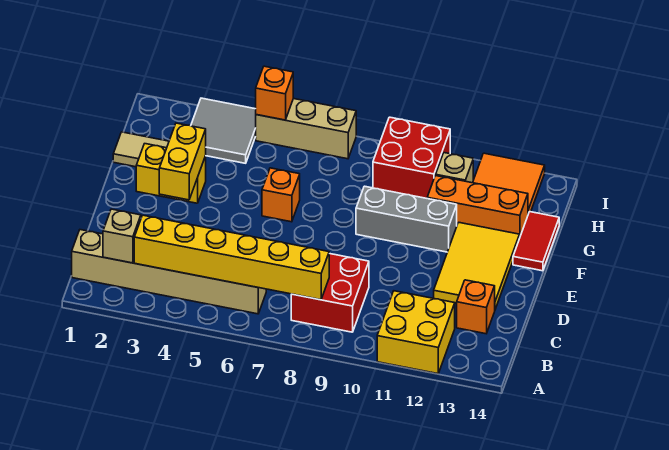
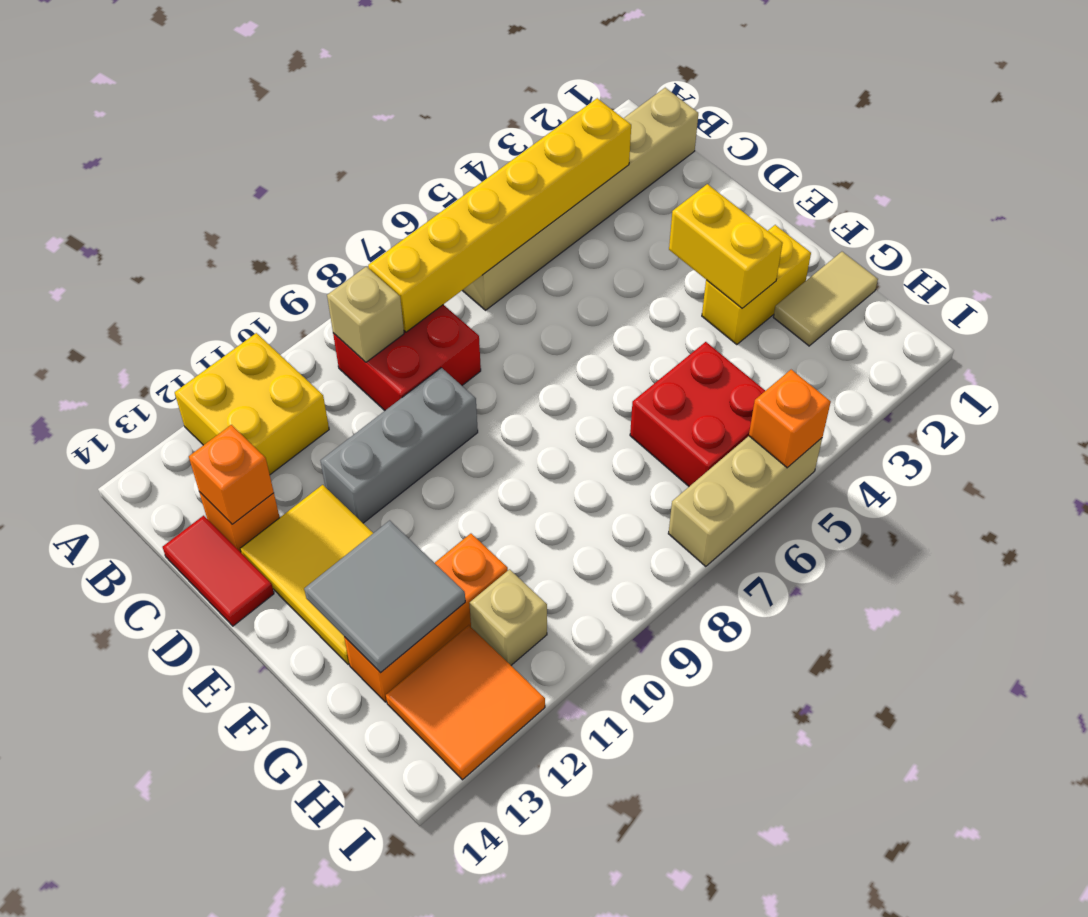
tan brick B2 level 2 -> tan brick B9 level 2
orange brick F6 level 1 -> orange brick C13 level 2
grey brick F9:F11 level 1 -> grey brick D9:D11 level 1
red tile F14:G14 level 1 -> red tile C14:D14 level 1
grey tile H3:I4 level 1 -> grey tile F12:G13 level 2
red brick H9:I10 level 1 -> red brick G5:H6 level 1

